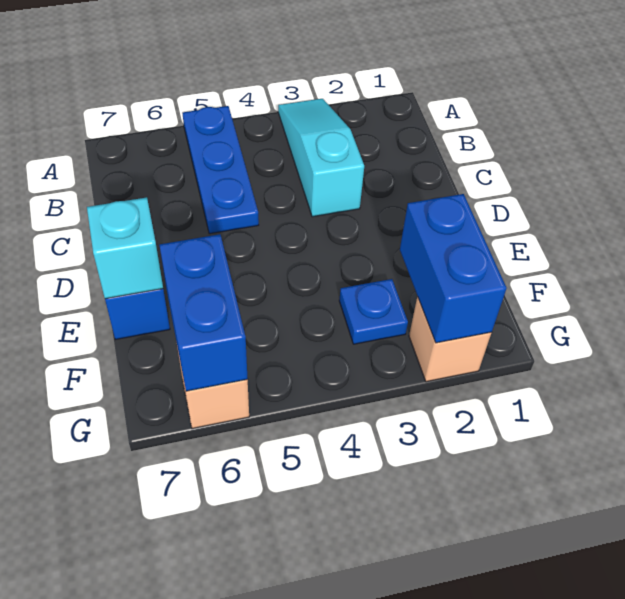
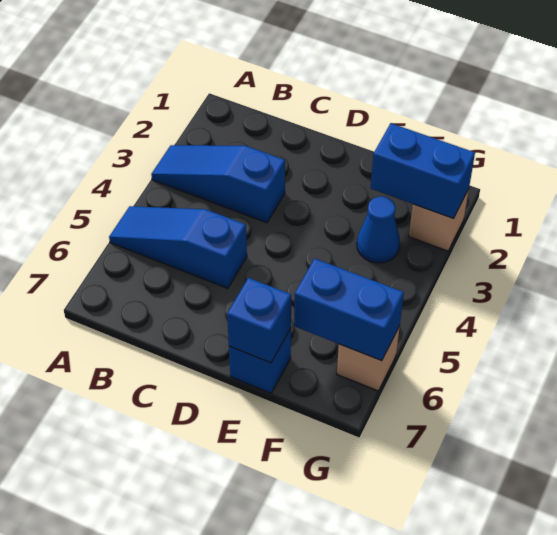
cyan slope A3:C3 level 1 top C -> blue slope A3:C3 level 1 top C
blue plate A5:C5 level 1 -> blue slope A5:C5 level 1 top C
cyan brick E7 level 2 -> blue brick E7 level 2
blue plate F3 level 1 -> blue cone F3 level 1

